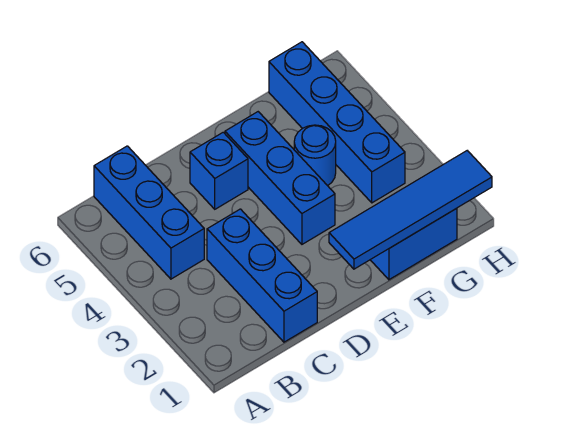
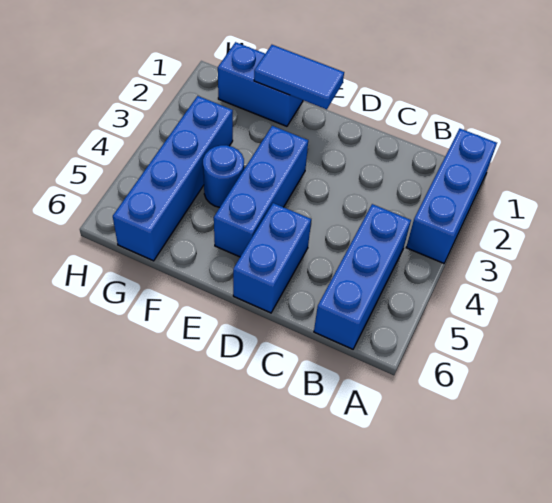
blue brick C1:C3 level 1 -> blue brick A1:A3 level 1
blue brick D5 level 1 -> blue brick D5:D6 level 1
blue tile E1:H1 level 2 -> blue tile E1:F1 level 2

